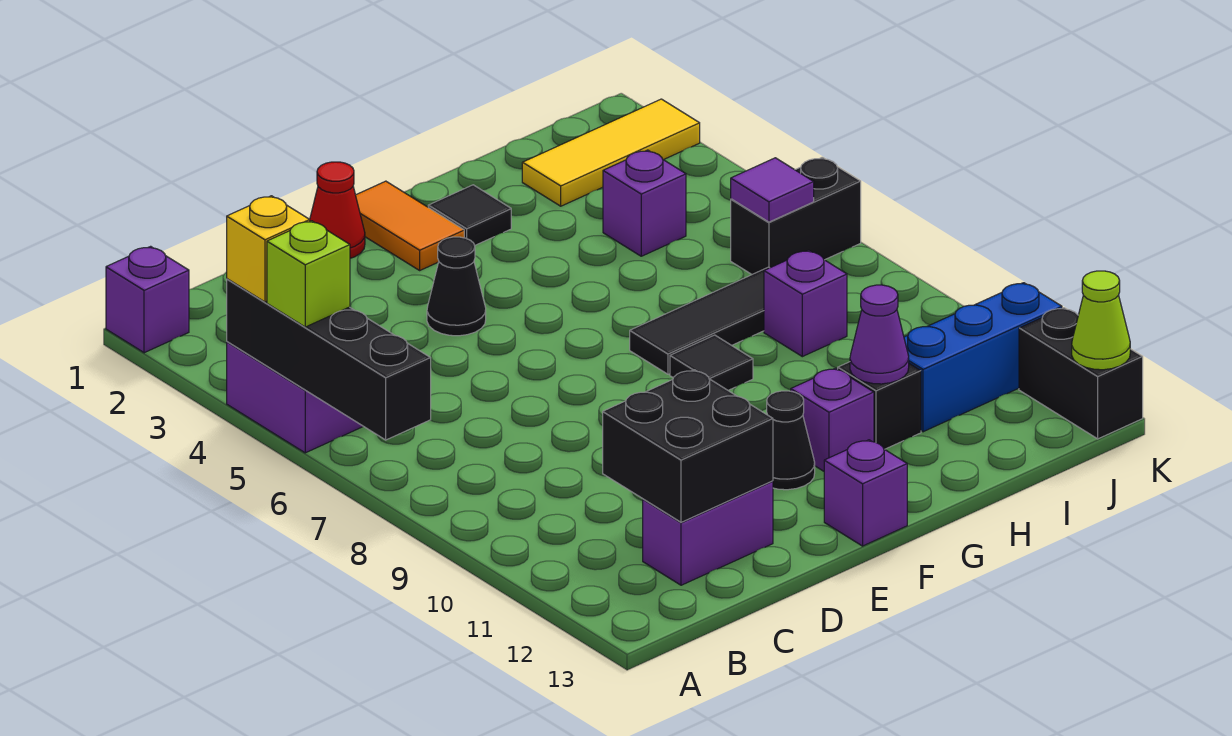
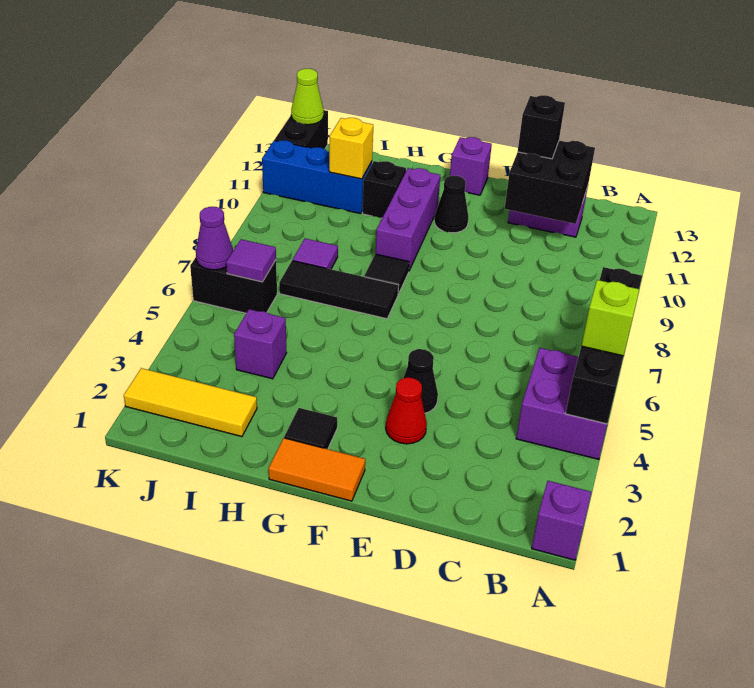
yellow brick A4 level 3 -> yellow brick I11 level 2
none -> black brick D12 level 3
red cone E1 level 1 -> red cone E3 level 1
orange tile F1:F2 level 1 -> orange tile F1:G1 level 1
purple brick G11 level 1 -> purple brick G9:G11 level 1
purple cone H11 level 2 -> purple cone K6 level 2
purple brick I8 level 1 -> purple tile I8 level 1

